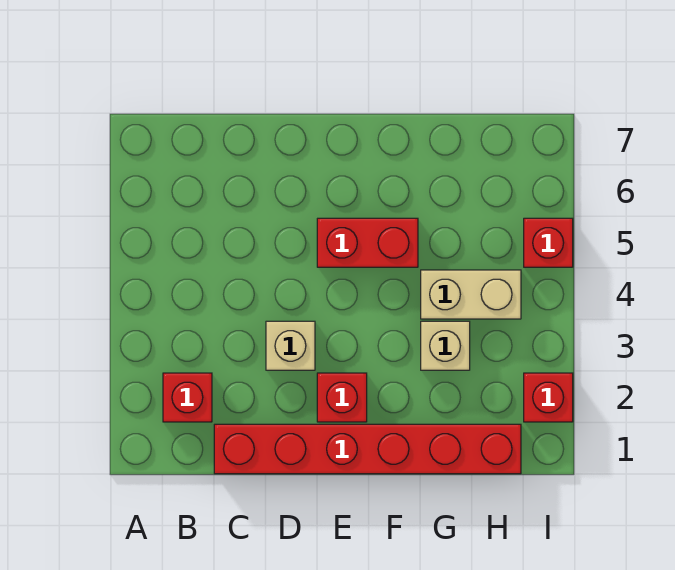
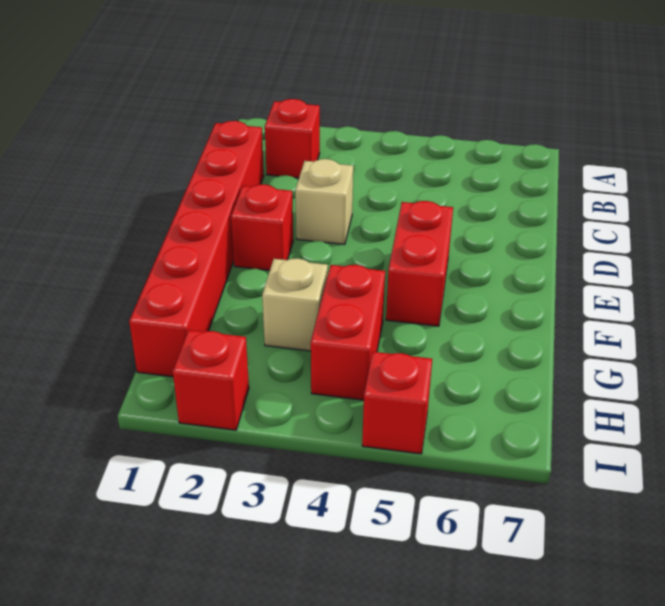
tan brick G4:H4 level 1 -> red brick G4:H4 level 1

